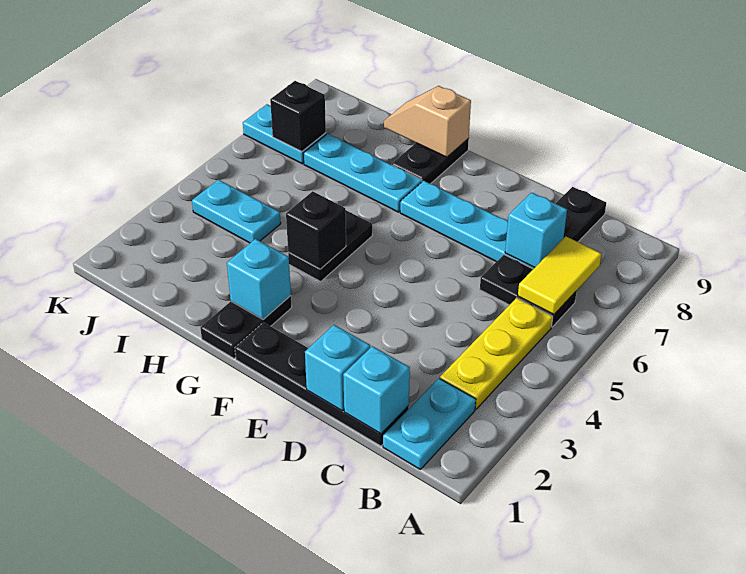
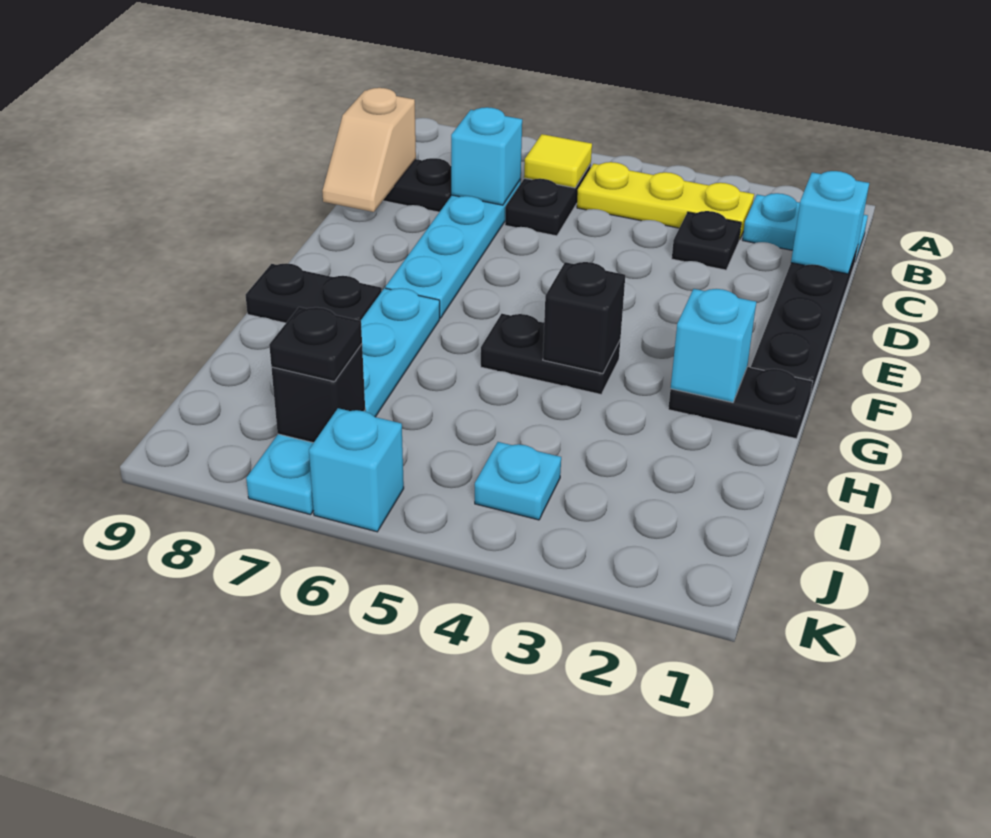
yellow tile B6:B7 level 2 -> yellow tile B6 level 2
none -> black plate C3 level 1
cyan brick D1 level 2 -> cyan brick K6 level 1
tan slope G9:H9 level 2 top G -> tan slope C9:D9 level 2 top C
cyan plate I4:J4 level 1 -> cyan plate J4 level 1
none -> black plate J7 level 3

